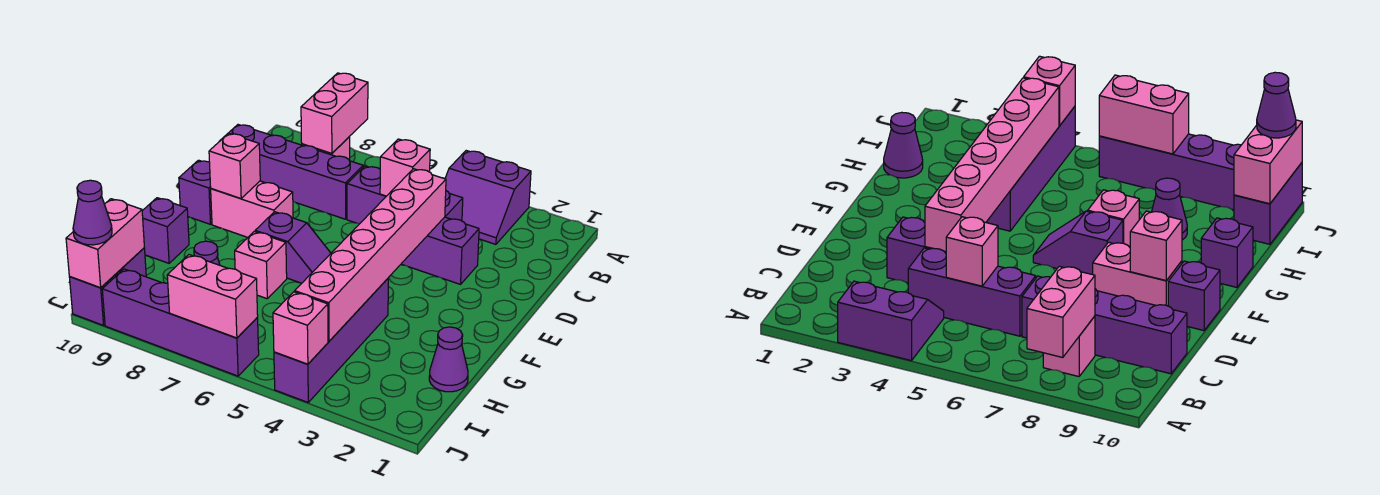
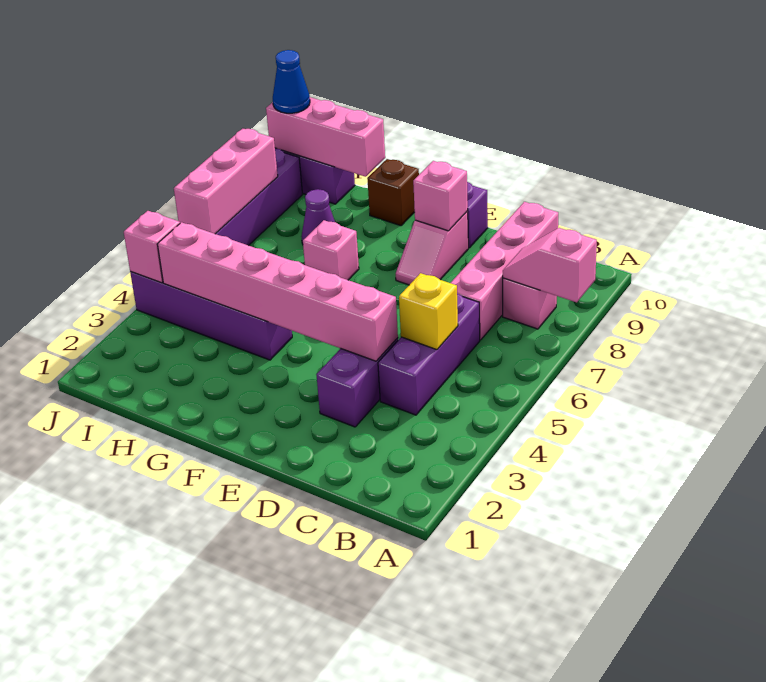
purple slope A3:B4 level 1 top A -> none
pink brick A8:B8 level 2 -> pink slope A8:B8 level 2 top A
pink brick C5 level 2 -> yellow brick C5 level 2
purple brick C7:C10 level 1 -> pink brick C7:C10 level 1
pink brick E8:E9 level 1 -> pink slope E8:E9 level 1 top 9
purple slope F6:F7 level 1 top 7 -> none
purple brick G10 level 1 -> brown brick G10 level 1
purple cone H1 level 1 -> none
pink brick I10:J10 level 2 -> pink brick H10:J10 level 2
pink brick J6:J7 level 2 -> pink brick J6:J8 level 2
purple cone J10 level 3 -> blue cone J10 level 3

